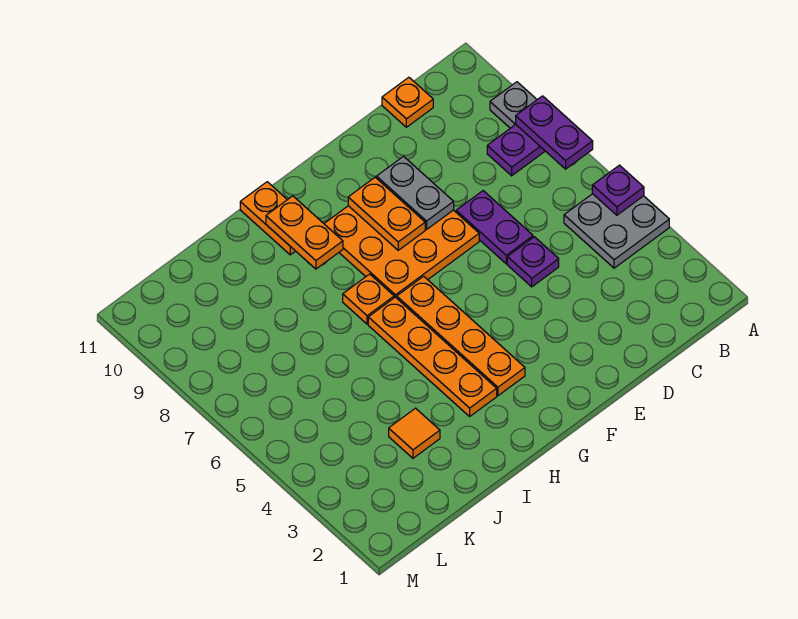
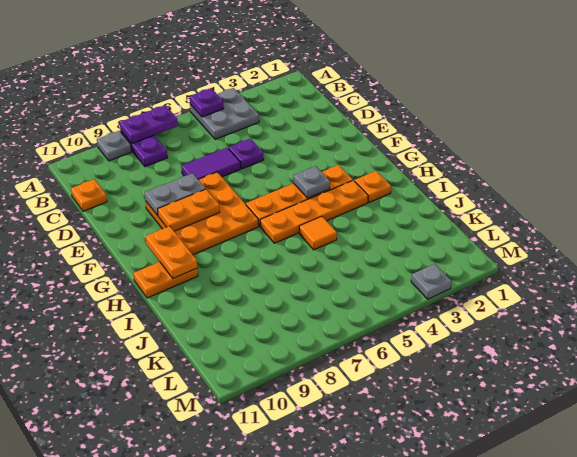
purple plate D6:D7 level 1 -> purple tile D6:D7 level 1
none -> grey plate G4 level 2
orange plate H7 level 1 -> orange plate H2 level 1
orange plate H9:H10 level 2 -> orange plate G10:H10 level 2
orange tile J3 level 1 -> orange tile I5 level 1
none -> grey plate M3 level 1

